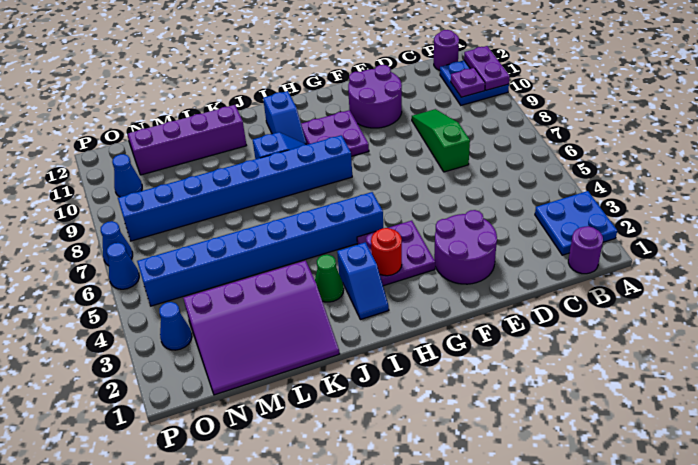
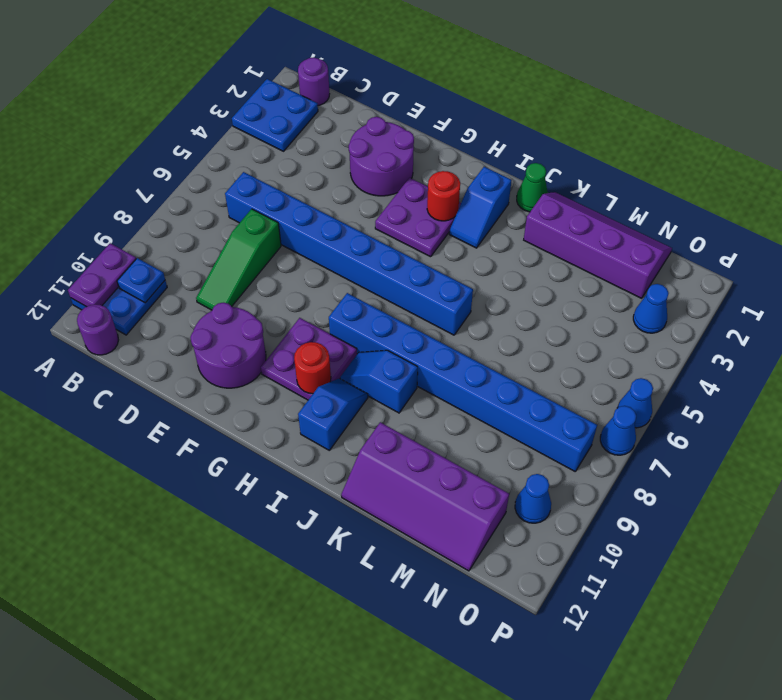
purple plate B10 level 2 -> blue plate B10 level 2
blue brick H5:O5 level 1 -> blue brick C6:J6 level 1
none -> red round brick H10 level 2
blue slope I2:I3 level 1 top 3 -> blue slope I2:I3 level 1 top 2
green cone J3 level 1 -> green cone J1 level 1
purple slope K1:N3 level 1 top 3 -> purple slope K1:N2 level 1 top 2

